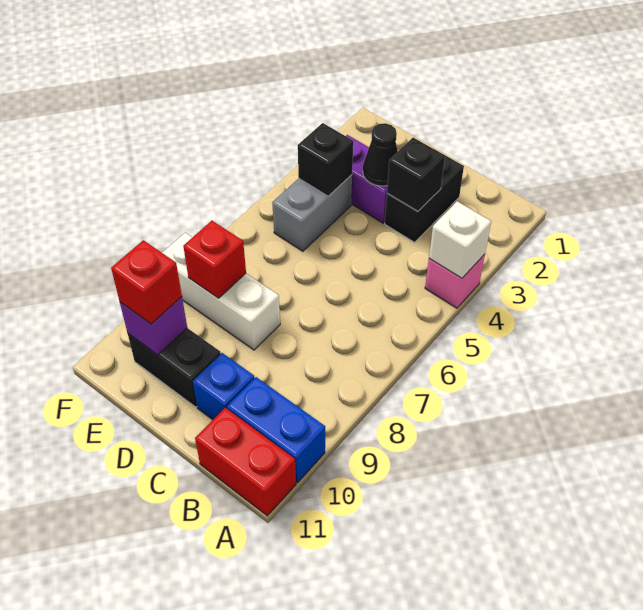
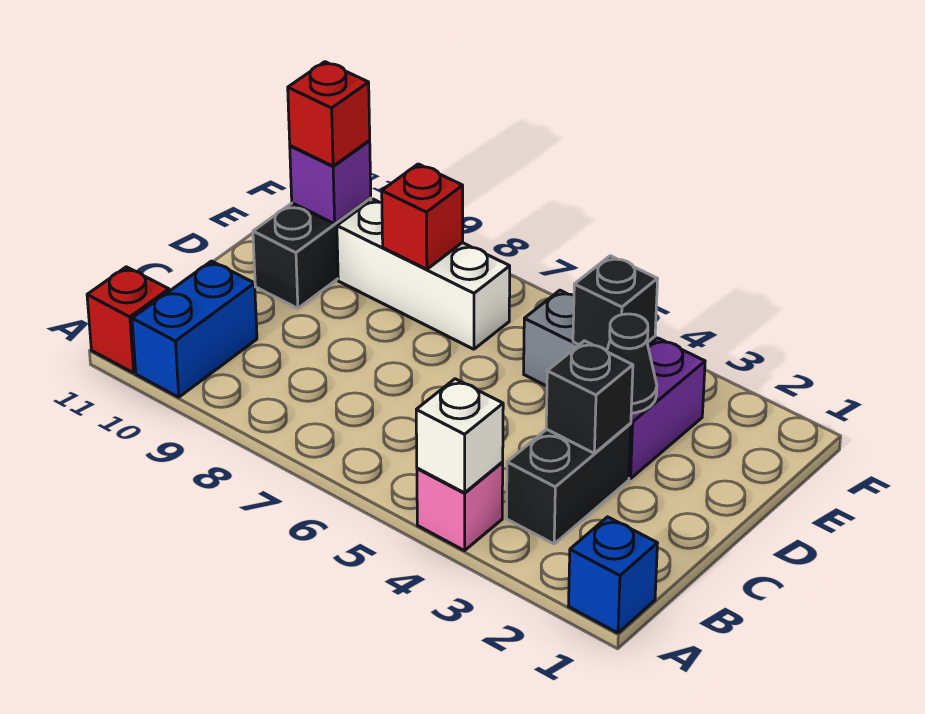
red brick A11:B11 level 1 -> red brick A11 level 1
black brick C2:C3 level 1 -> black brick B3:C3 level 1
blue brick C10 level 1 -> blue brick A1 level 1
white brick D8:F8 level 1 -> white brick E7:E9 level 1

